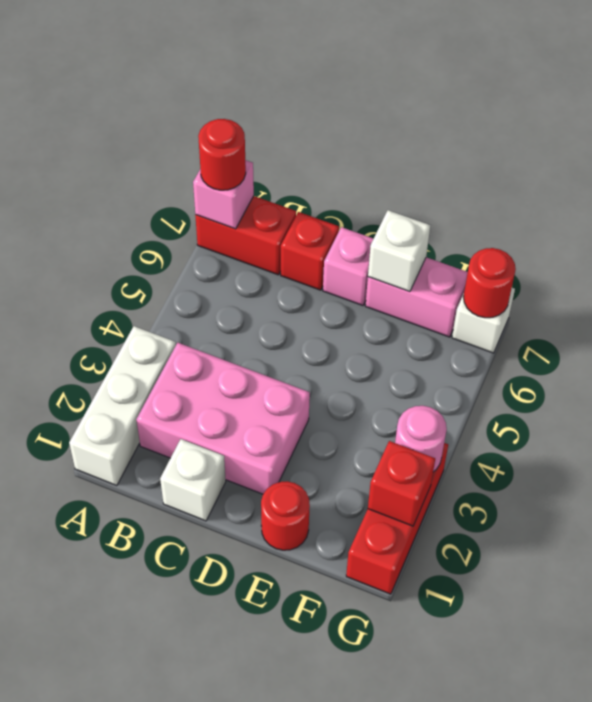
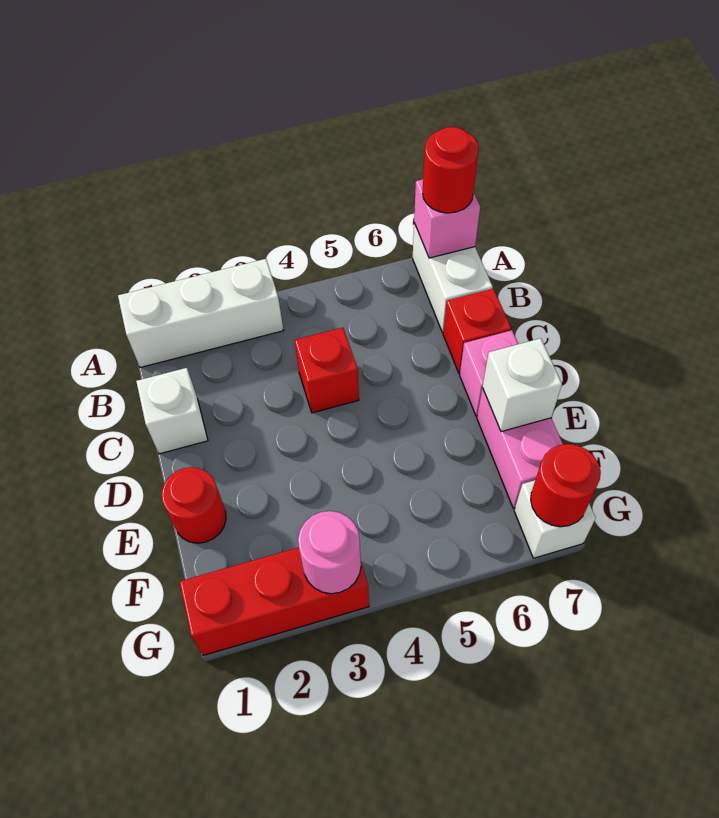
red brick A7:B7 level 1 -> white brick A7:B7 level 1
pink brick B2:D3 level 1 -> none
red brick G2 level 2 -> red brick C4 level 1

